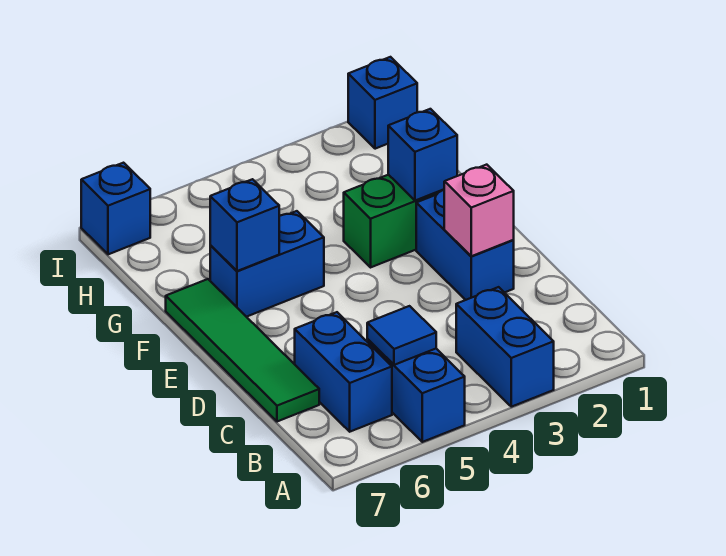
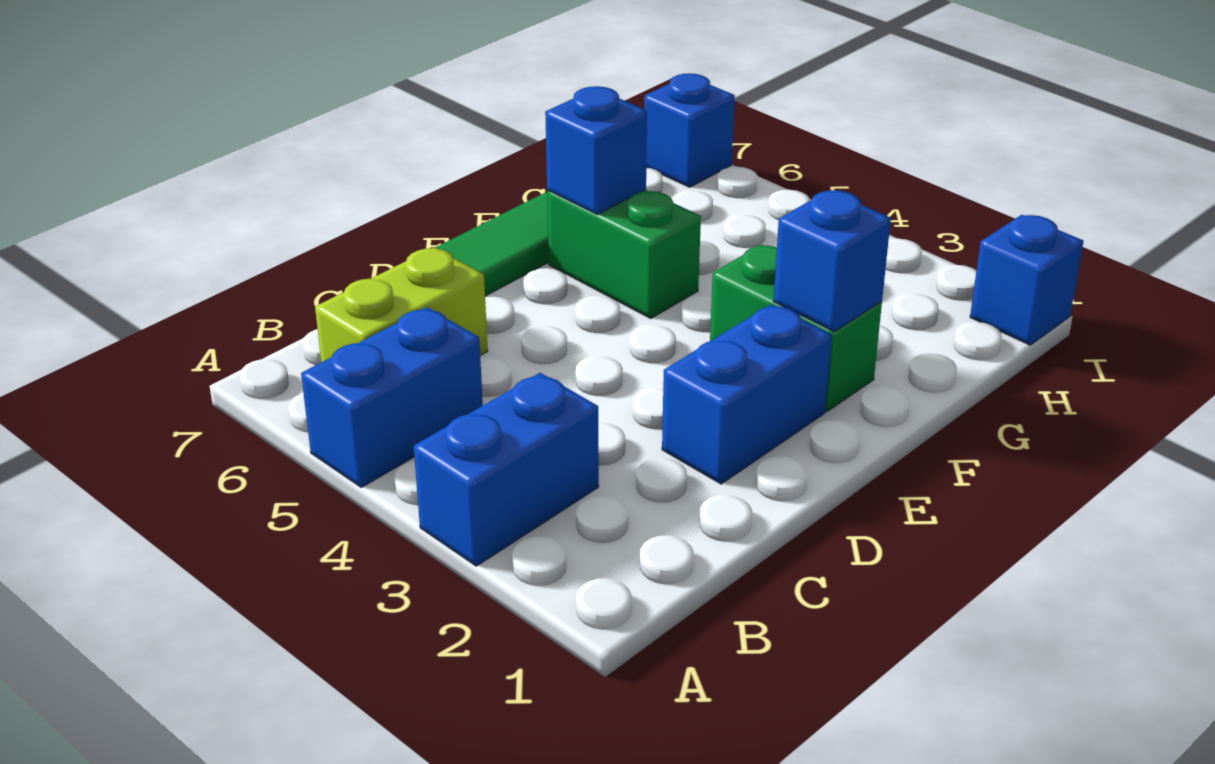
blue tile B5 level 2 -> none
blue brick B6:C6 level 1 -> lime brick B6:C6 level 1
pink brick D2 level 2 -> none
blue brick F5:F6 level 1 -> green brick F5:F6 level 1

